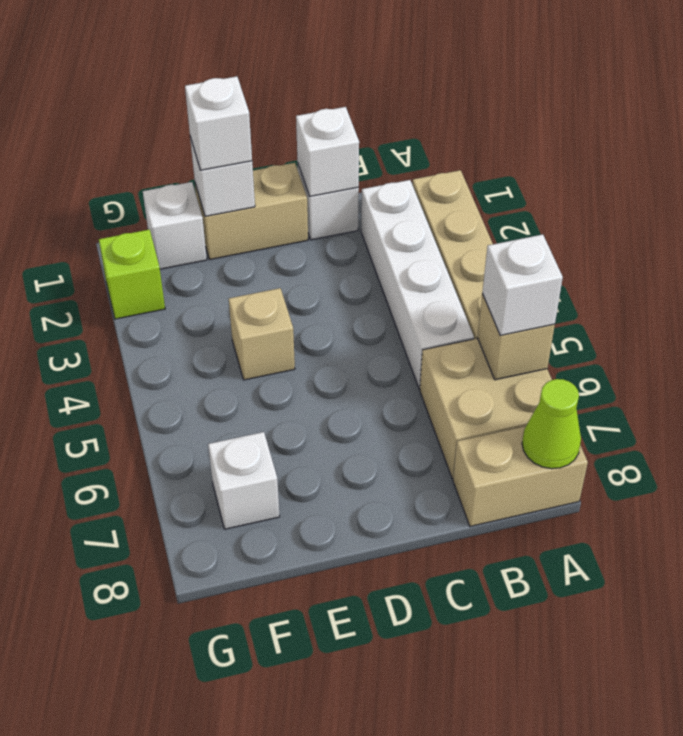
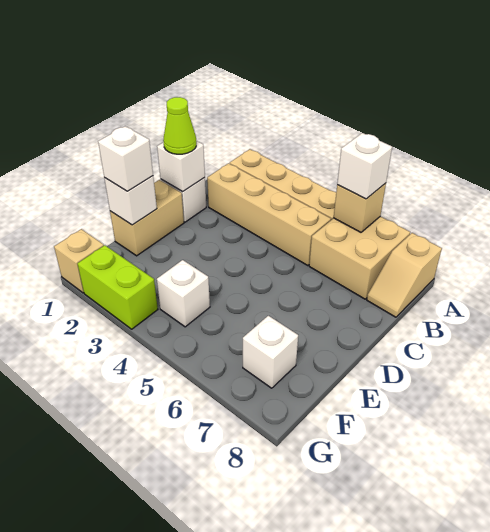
tan brick A8:B8 level 1 -> tan slope A8:B8 level 1 top A
lime cone A8 level 2 -> lime cone C1 level 3
white brick B2:B5 level 1 -> tan brick B2:B5 level 1
tan brick E4 level 1 -> tan brick G1 level 1
white brick F1 level 1 -> white brick F4 level 1
lime brick G2 level 1 -> lime brick G2:G3 level 1

